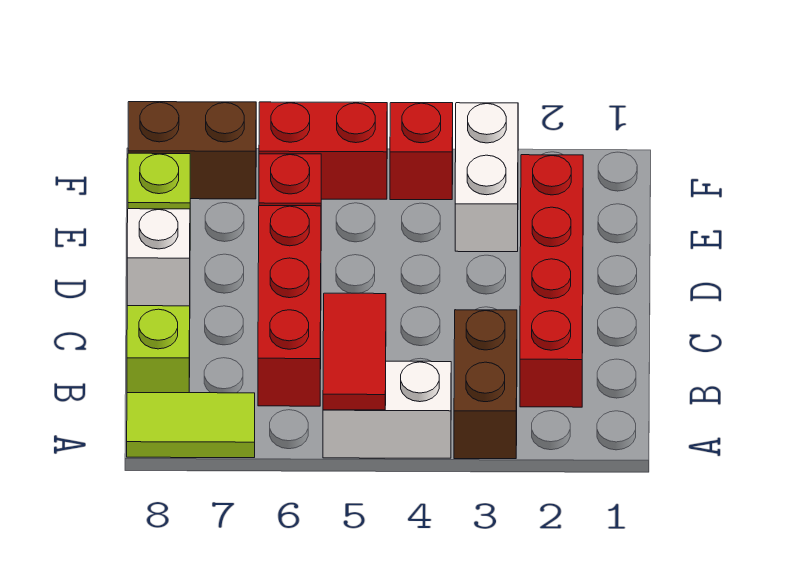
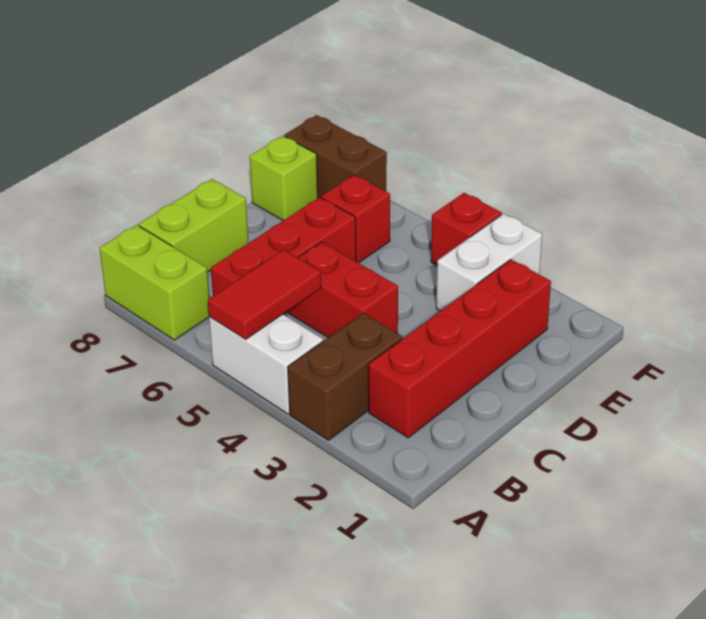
lime tile A7:A8 level 1 -> lime brick A7:A8 level 1
white brick C8 level 2 -> none
red brick F5:F6 level 1 -> red brick C4:C5 level 1

